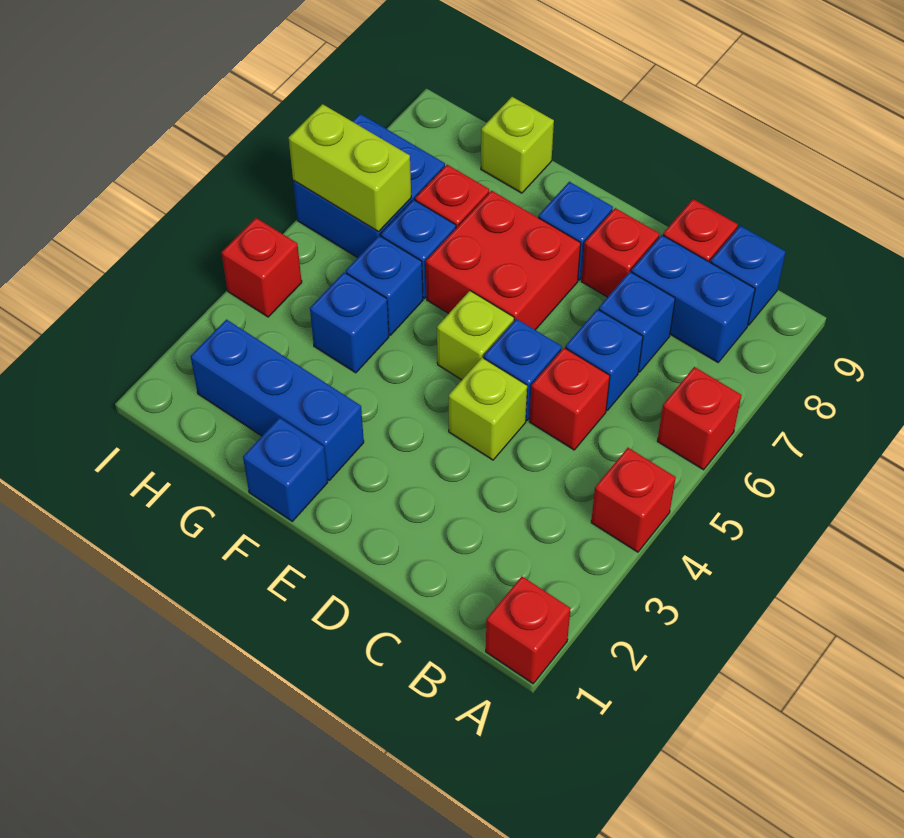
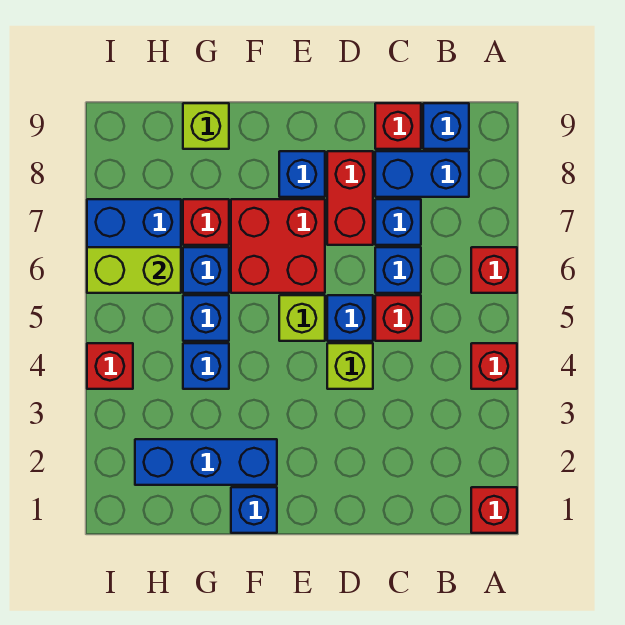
red brick D8 level 1 -> red brick D7:D8 level 1

